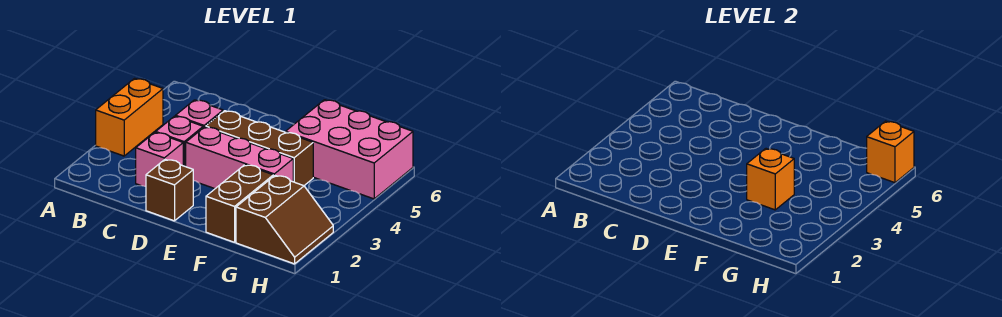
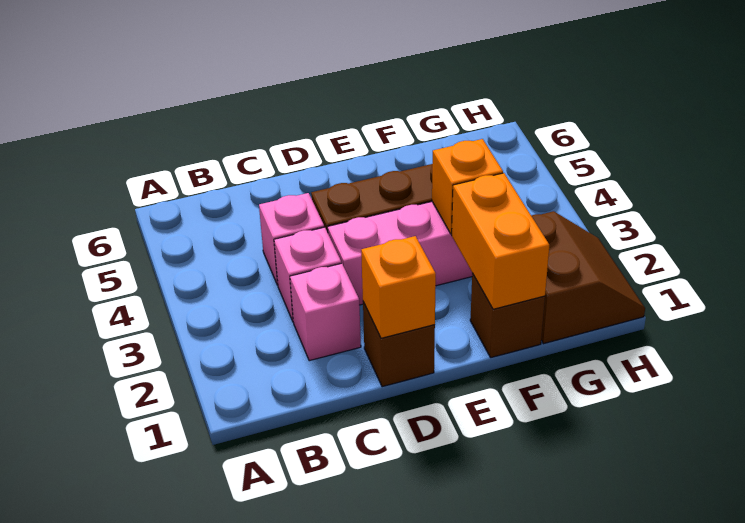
orange brick A3:A4 level 1 -> orange brick F1:F2 level 2
brown brick F1:F2 level 1 -> brown brick F1 level 1
pink brick F5:H6 level 1 -> none
orange brick H6 level 2 -> orange brick D1 level 2

